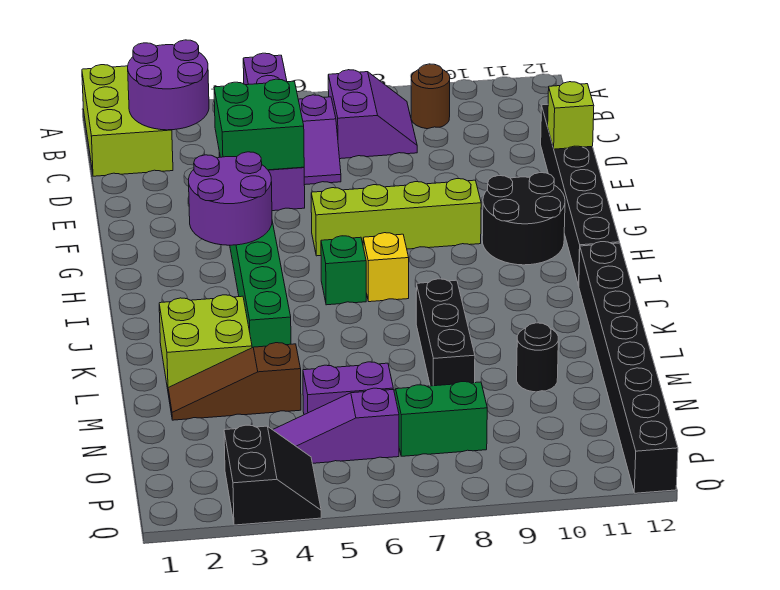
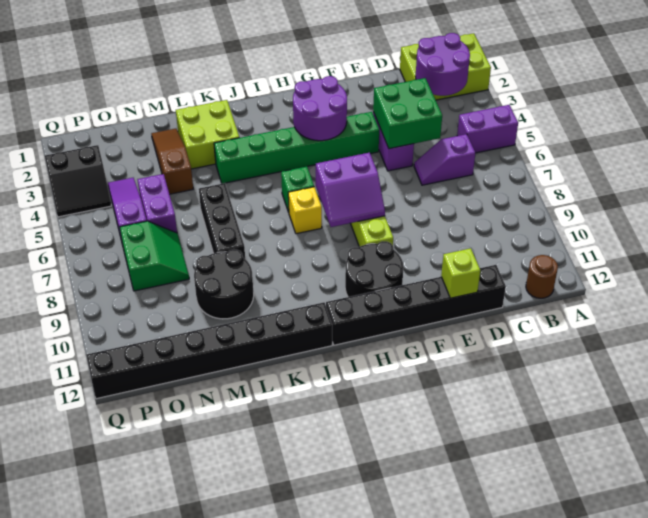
purple slope B7:C8 level 1 top 7 -> purple slope G7:H8 level 2 top 7
brown round brick B9 level 1 -> brown round brick B12 level 1
black brick K8:M8 level 1 -> black brick L6:L8 level 1
black round brick M10 level 1 -> black round brick L9:M10 level 1

